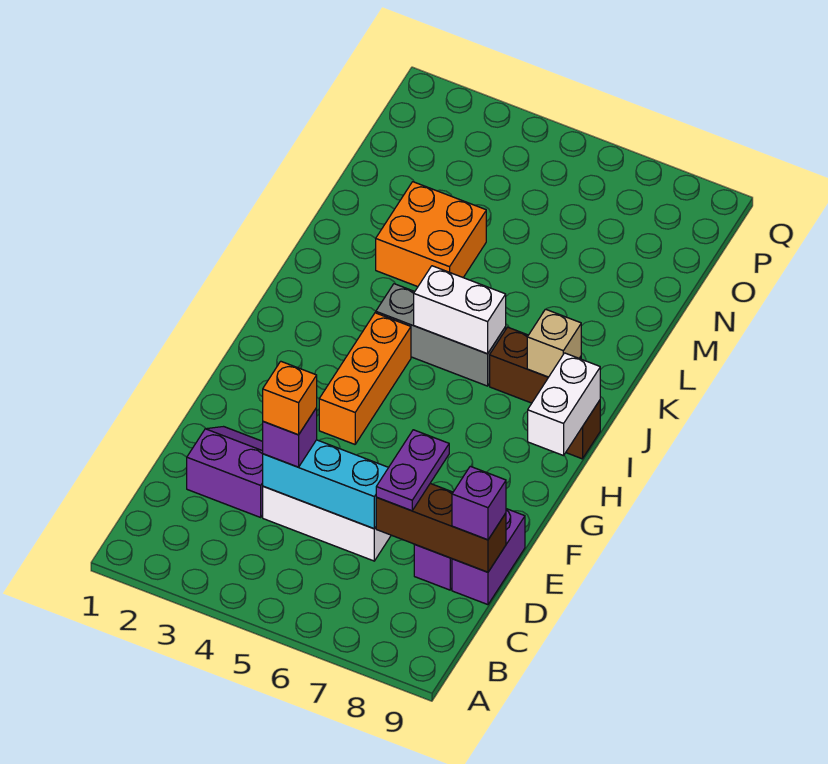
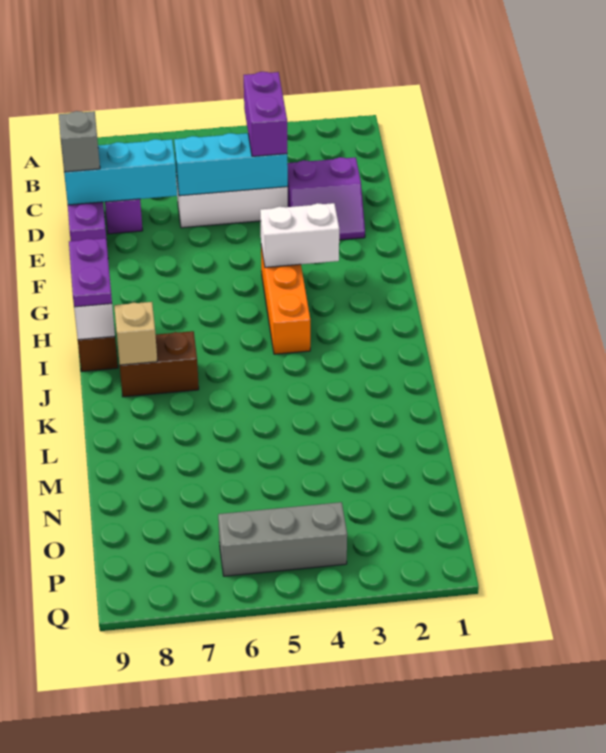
purple brick D4 level 3 -> purple brick C4:D4 level 3
orange brick D4 level 4 -> none
brown brick D7:D9 level 2 -> cyan brick D7:D9 level 2
purple plate D7:E7 level 3 -> purple plate H9:I9 level 3
purple brick D9 level 3 -> grey brick D9 level 3
grey brick J4:J6 level 1 -> grey brick P4:P6 level 1
white brick J5:J6 level 2 -> white brick G3:G4 level 2
orange brick L3:M4 level 1 -> none

